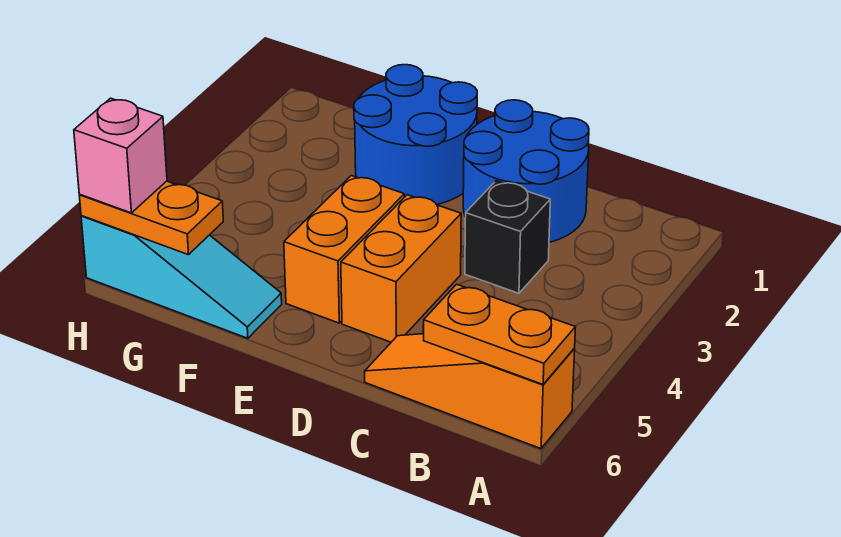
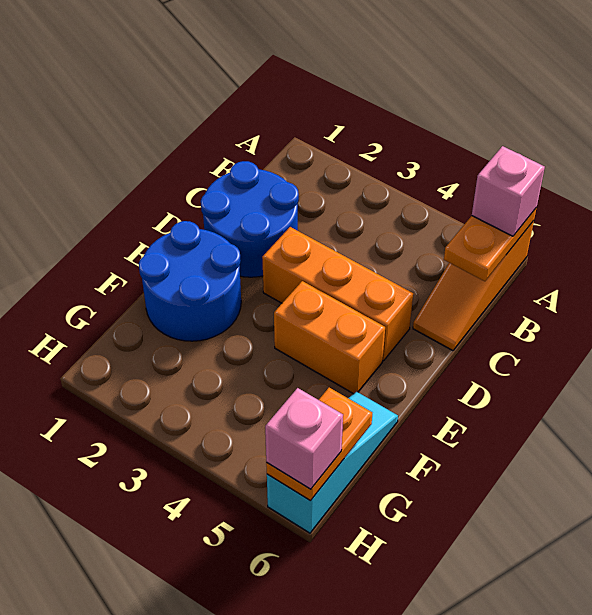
none -> pink brick A6 level 3
black brick C3 level 1 -> none
orange brick D4:D5 level 1 -> orange brick D3:D5 level 1

